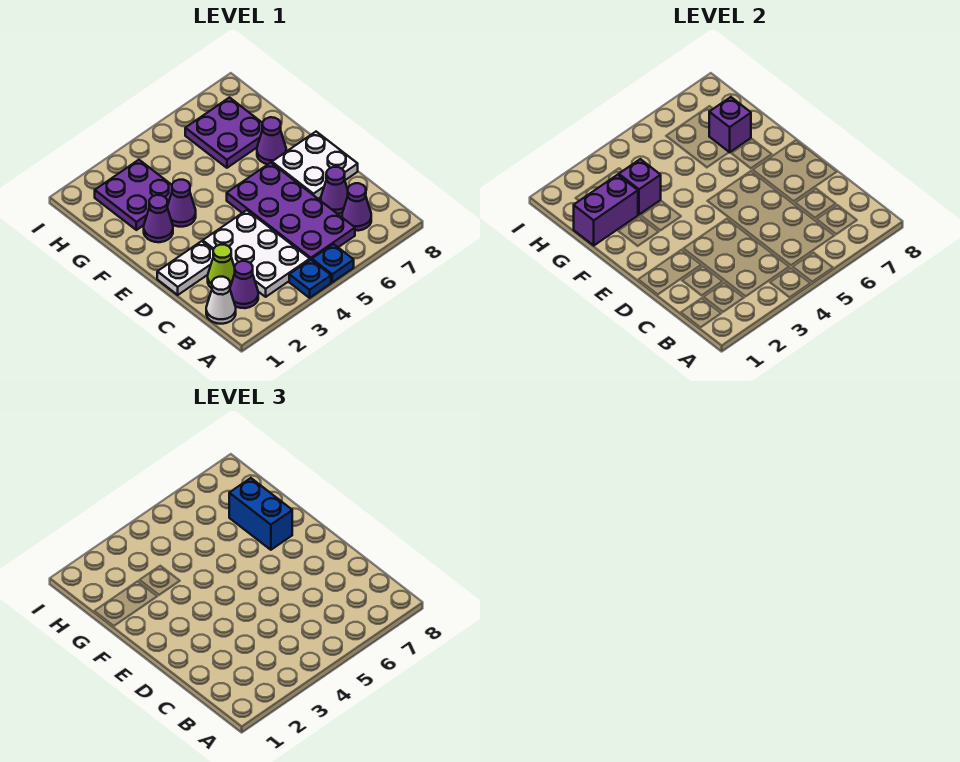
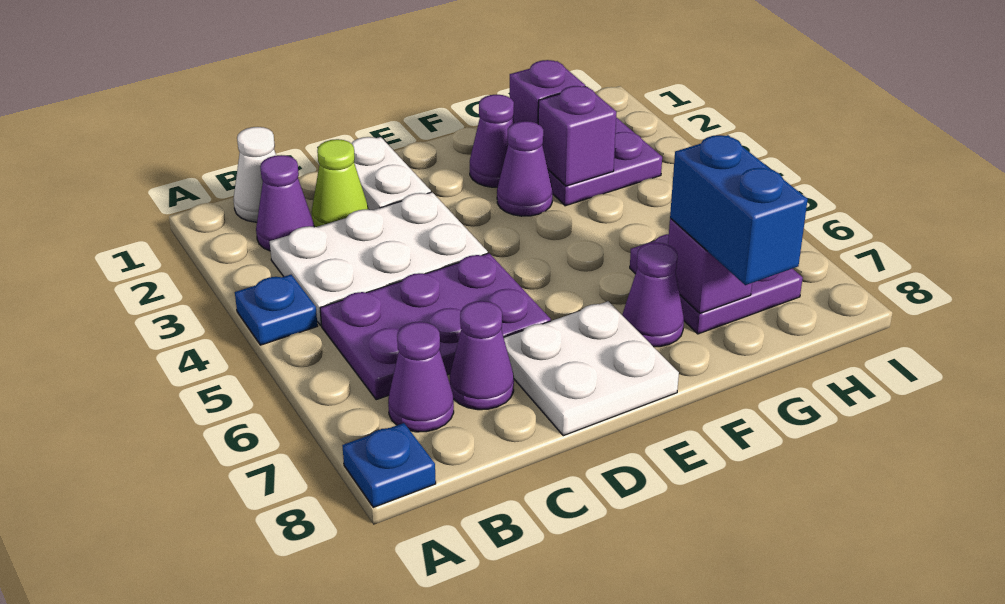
blue plate A5 level 1 -> blue plate A8 level 1
purple plate B5:E6 level 1 -> purple plate B5:D6 level 1
blue brick F7:G7 level 3 -> blue brick G7:G8 level 3
purple brick G1:G2 level 2 -> purple brick G2 level 2

